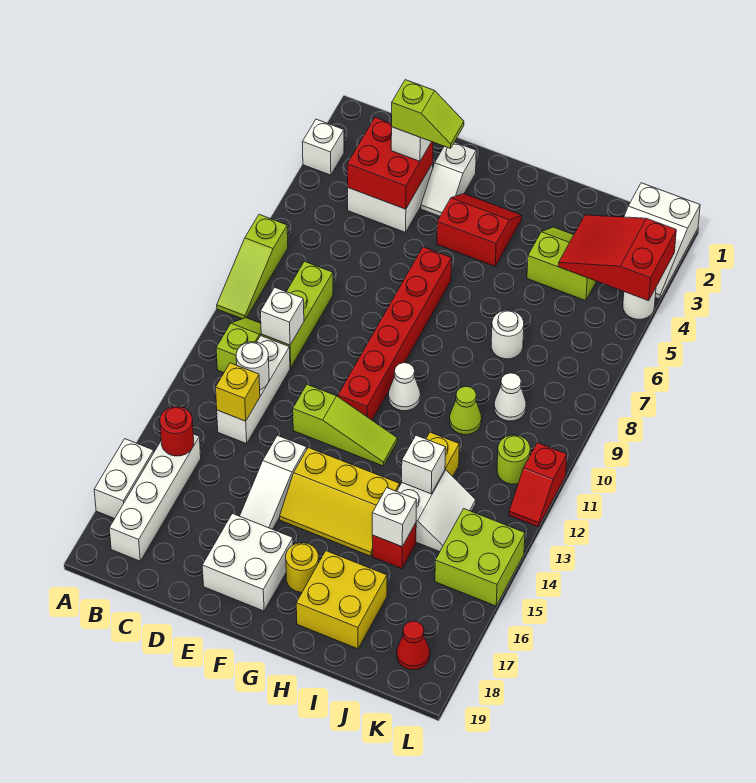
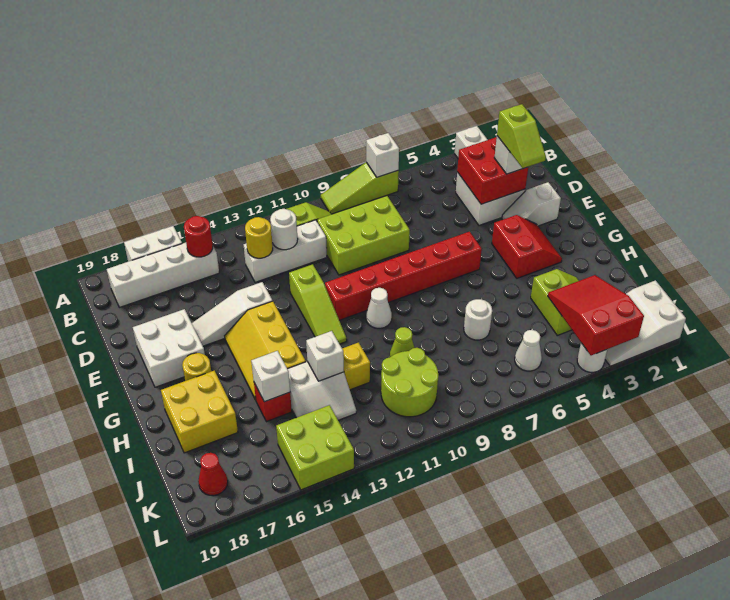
lime brick C8:C10 level 1 -> lime brick C8:D10 level 1
white brick C10 level 2 -> white brick A7 level 2
yellow brick C13 level 2 -> yellow round brick C13 level 2
white cone J9 level 1 -> white cone K6 level 1
lime round brick K11 level 1 -> lime round brick J10:K11 level 1
red slope L11:L12 level 1 top 11 -> none

